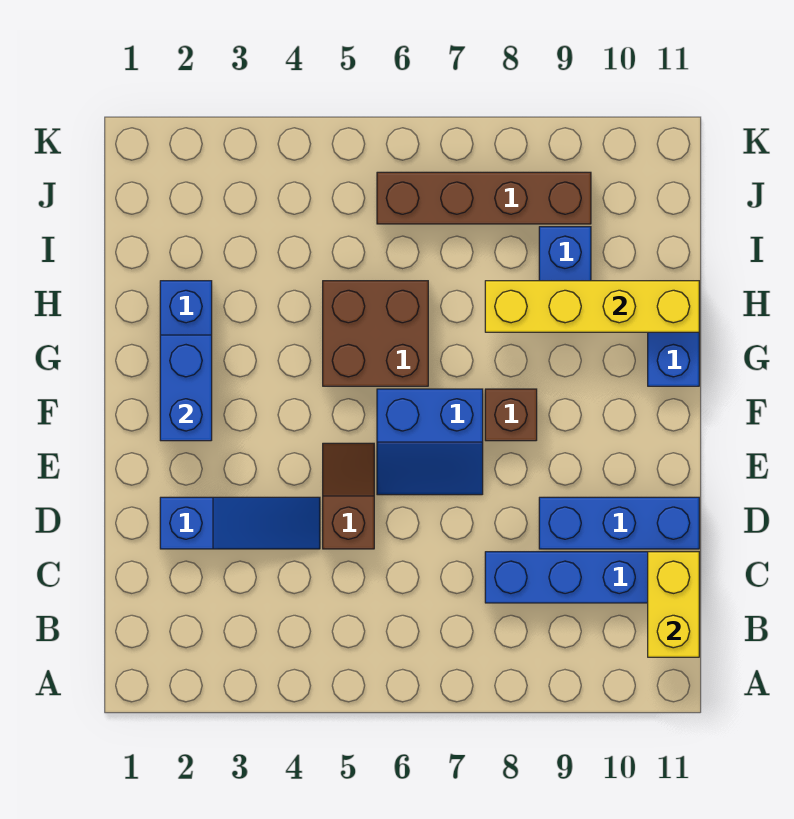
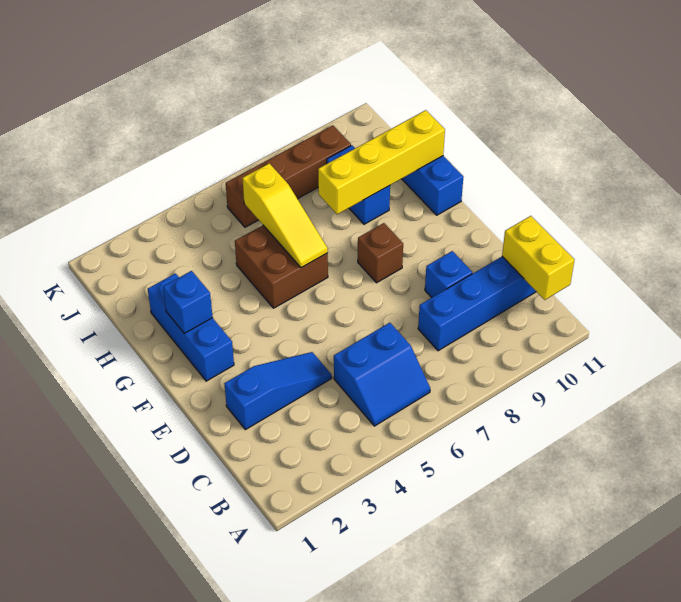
brown slope D5:E5 level 1 top D -> none
blue brick D9:D11 level 1 -> blue brick D9 level 1
blue slope E6:F7 level 1 top F -> blue slope B5:C6 level 1 top C
blue brick F2:G2 level 2 -> blue brick G2 level 2
none -> yellow slope G6:I6 level 2 top I

